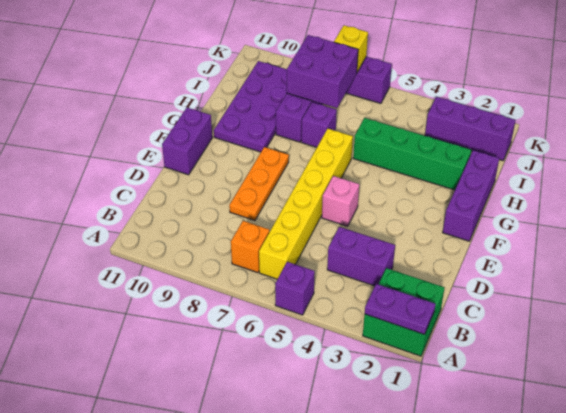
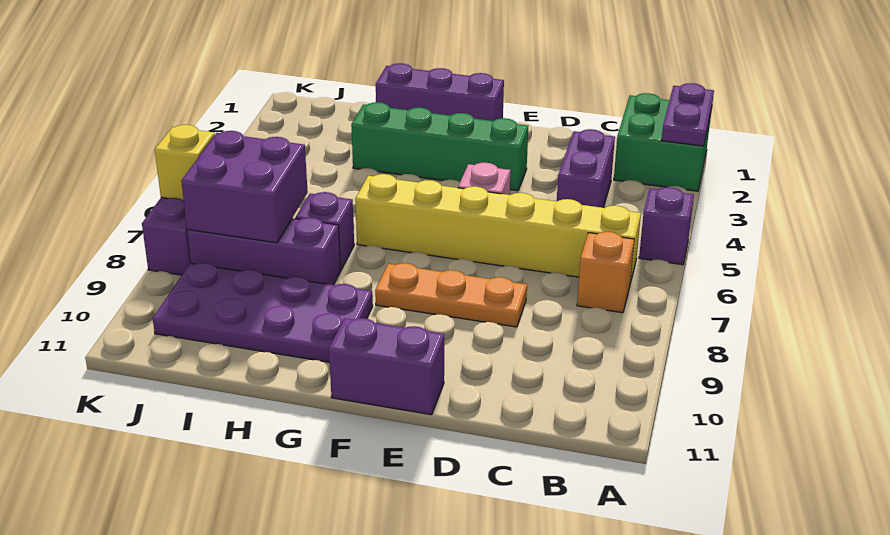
green brick H2:H5 level 1 -> green brick E3:H3 level 1
purple brick J1:J3 level 1 -> none

